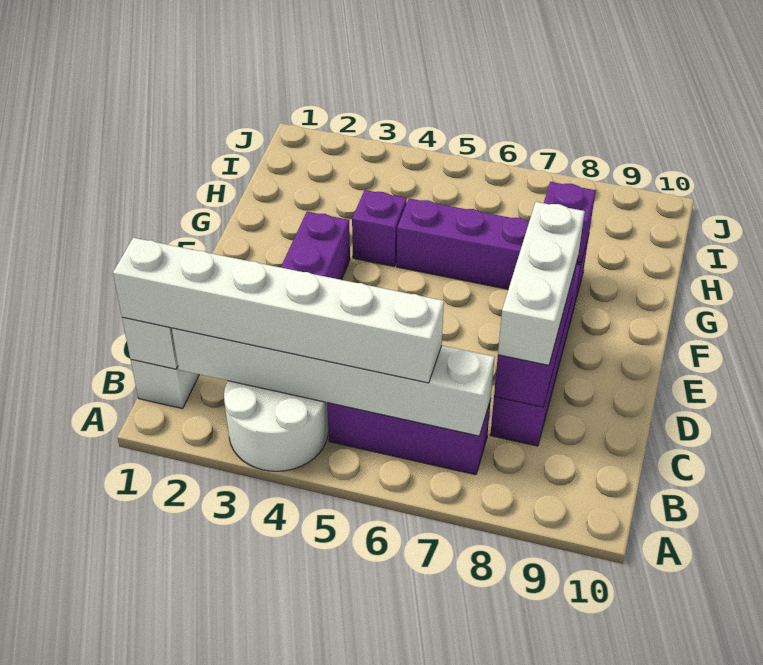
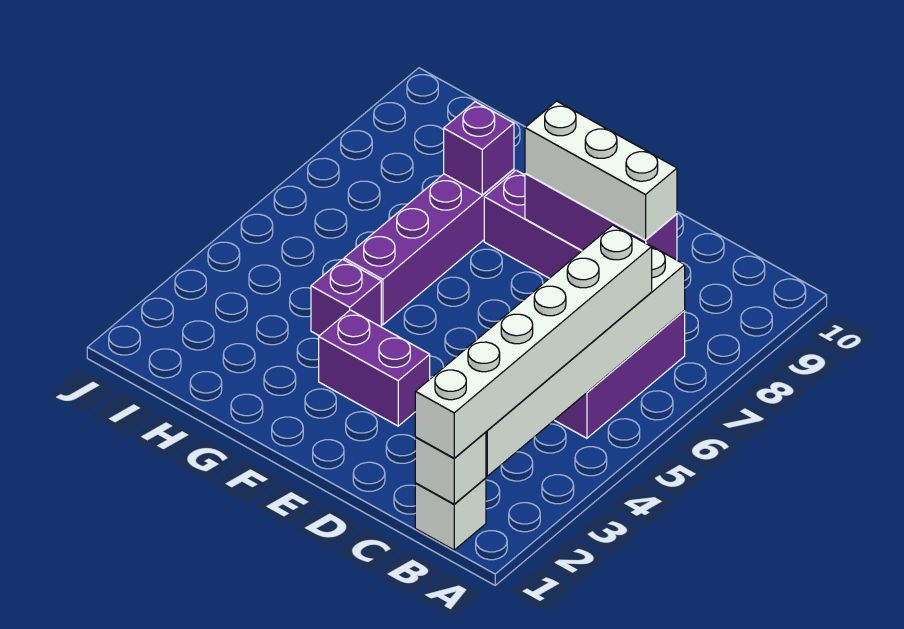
white round brick A3:B4 level 1 -> none

